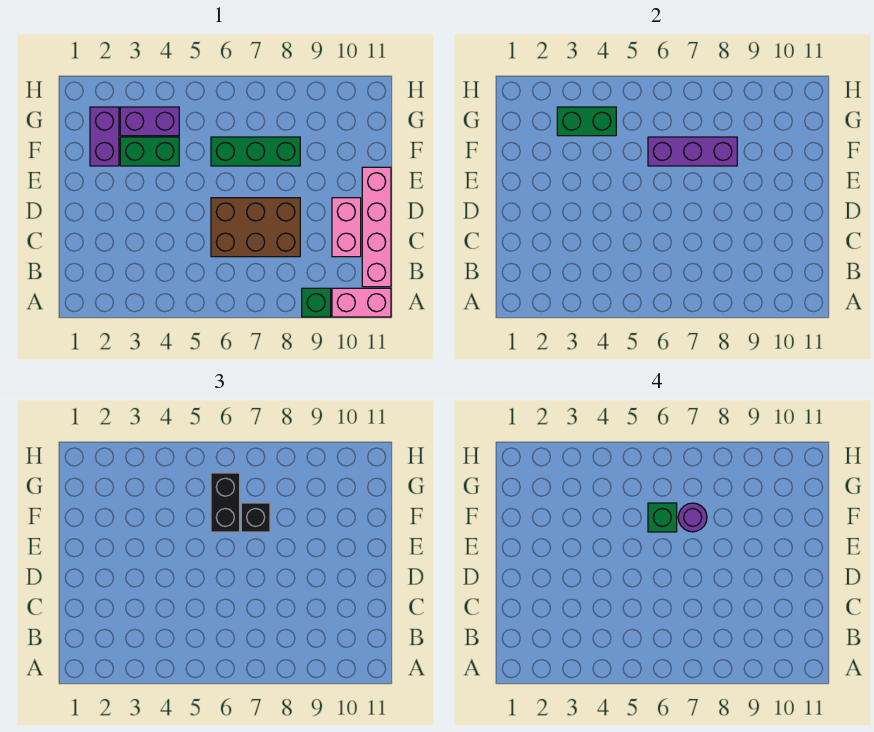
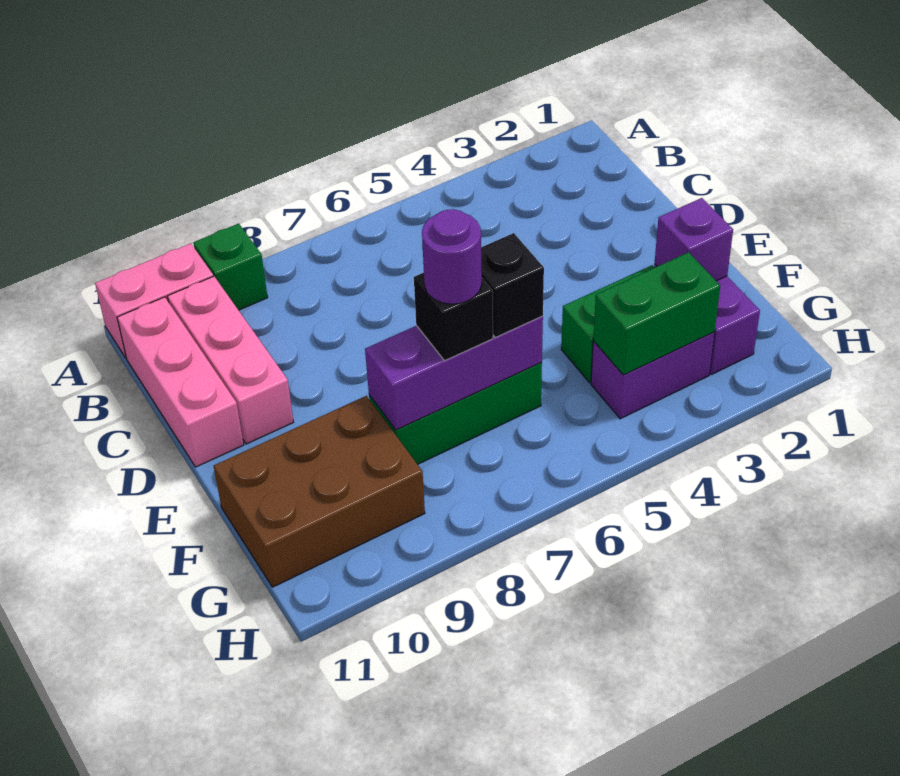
pink brick B11:E11 level 1 -> pink brick B11:D11 level 1
brown brick C6:D8 level 1 -> brown brick F9:G11 level 1
pink brick C10:D10 level 1 -> pink brick B10:D10 level 1
none -> purple brick F2 level 2
black brick F6:G6 level 3 -> black brick F6 level 3
green brick F6 level 4 -> none

